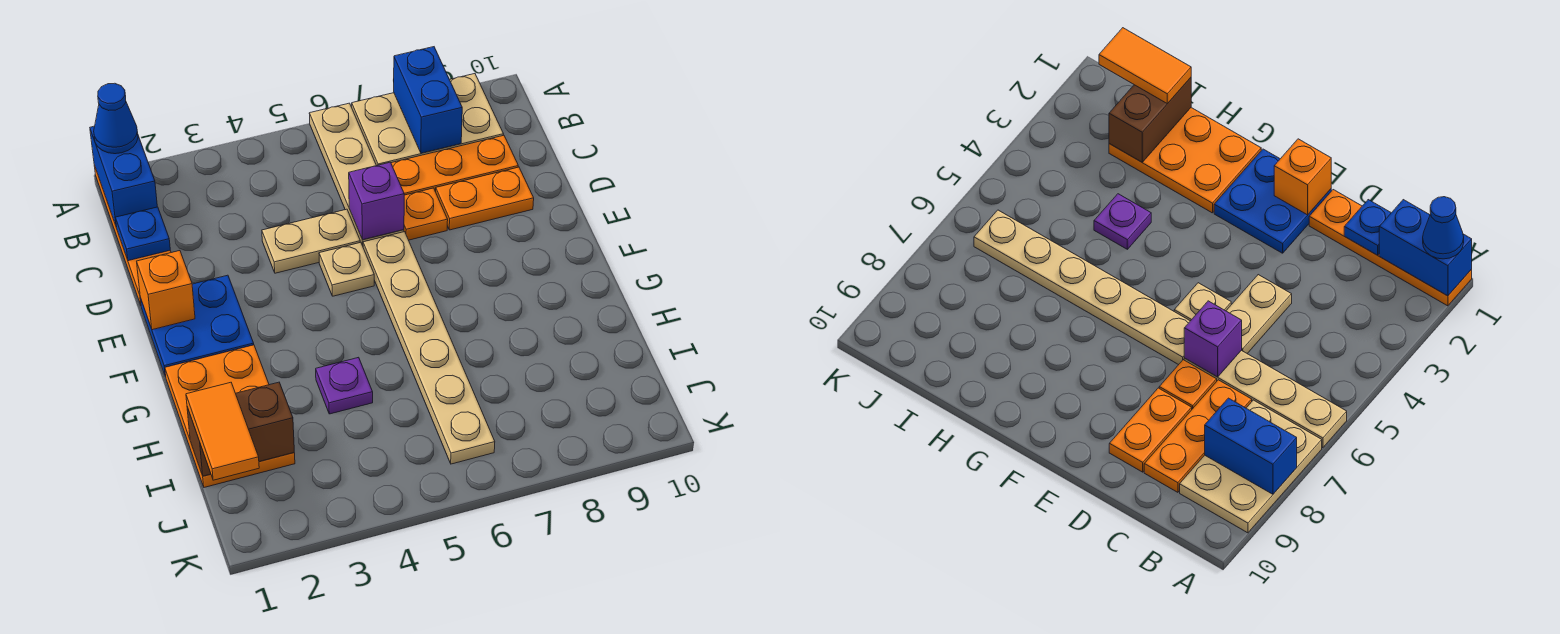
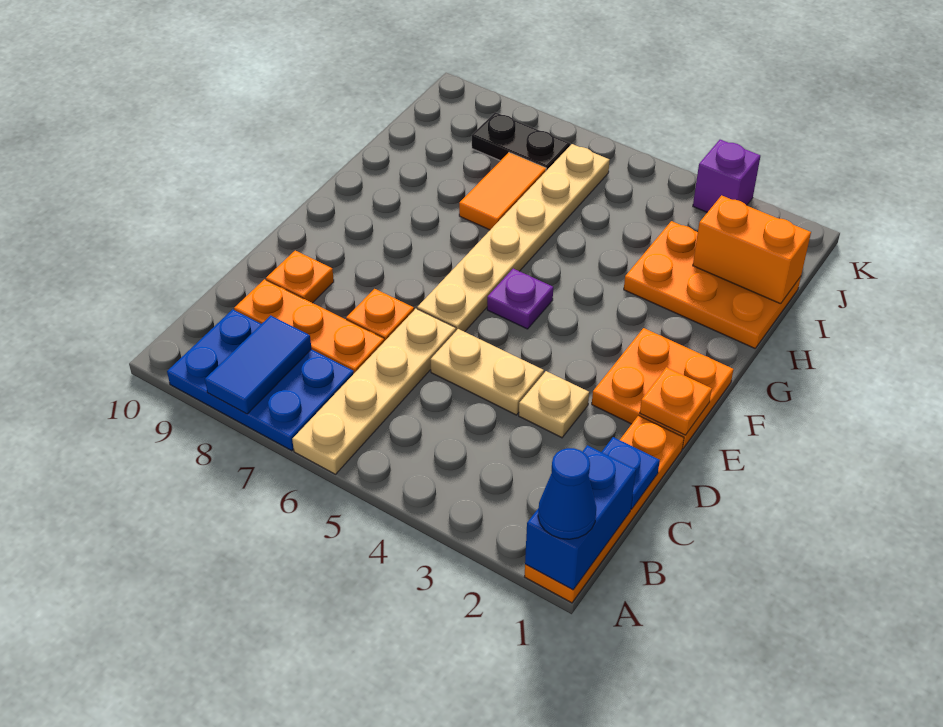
tan plate A7:B9 level 1 -> blue plate A7:B9 level 1
blue brick A8:B8 level 2 -> blue tile A8:B8 level 2
purple brick D6 level 2 -> purple brick K3 level 1
orange plate D8:D9 level 1 -> orange plate D9 level 1
blue plate E1:F2 level 1 -> orange plate E1:F2 level 1
orange brick E1 level 2 -> orange plate E1 level 2
tan plate E5 level 1 -> tan plate D3 level 1
orange plate G1:I2 level 1 -> orange plate H1:I3 level 1
purple plate H4 level 1 -> purple plate F5 level 1
brown brick I1:I2 level 2 -> orange brick I1:I2 level 2
orange tile I1:J1 level 3 -> orange tile H7:I7 level 1
none -> black plate J7:J8 level 1

